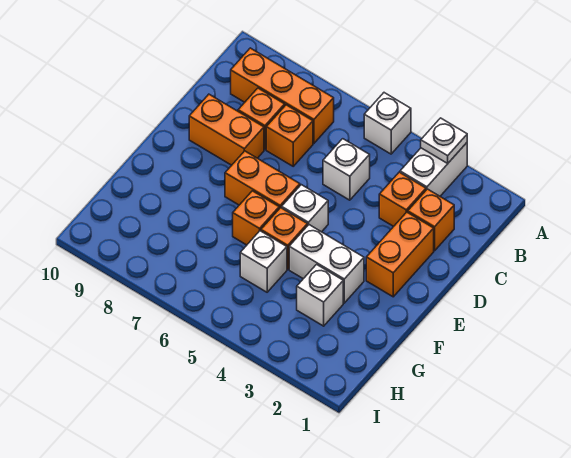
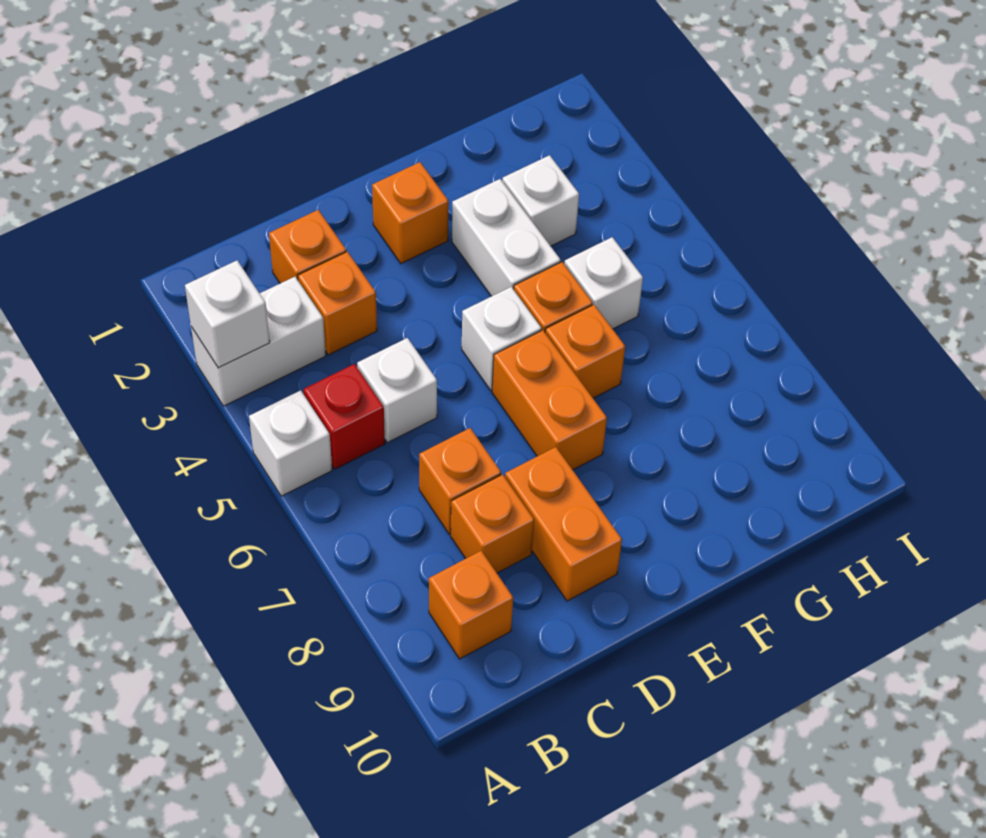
white plate A3 level 2 -> white brick A3 level 2
none -> red brick B5 level 1
orange brick B7:B9 level 1 -> orange brick B9 level 1
orange brick D2:E2 level 1 -> orange brick E2 level 1

